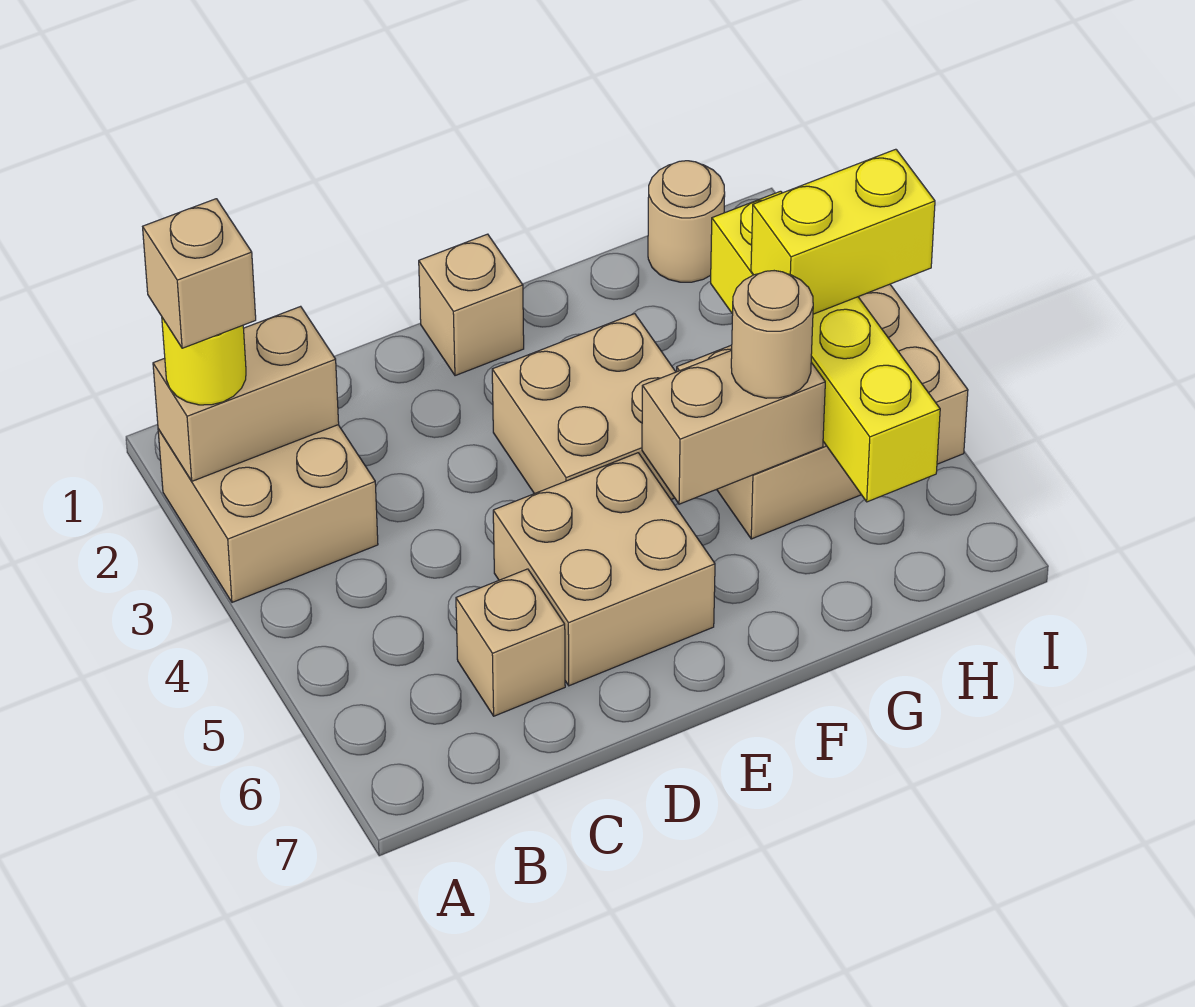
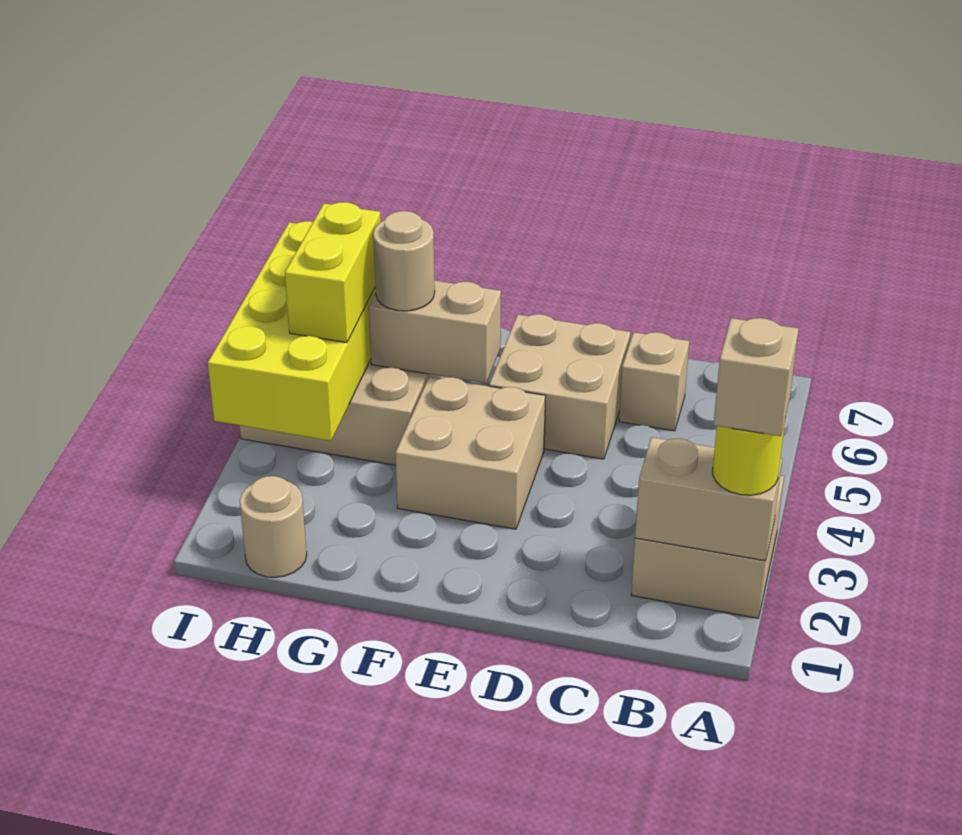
tan brick E1 level 1 -> none
yellow brick H3:H6 level 2 -> yellow brick H3:I6 level 2
yellow brick H4:I4 level 3 -> yellow brick H4:H5 level 3

